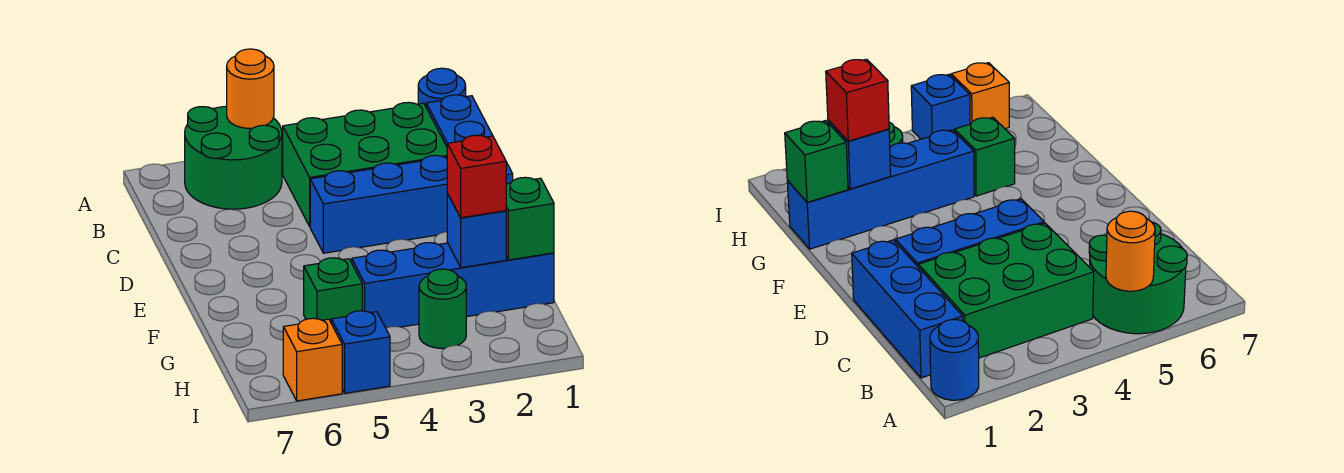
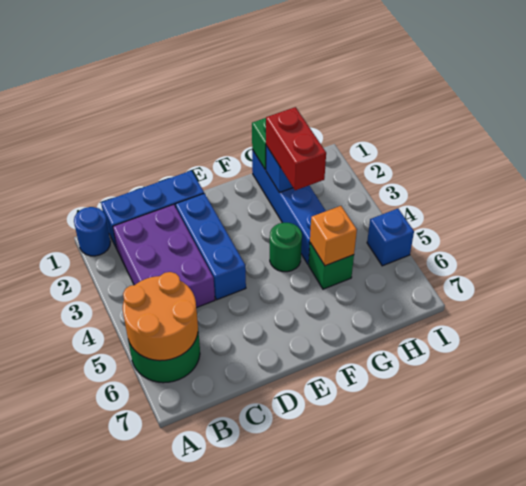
orange round brick A5 level 2 -> orange round brick A5:B6 level 2
green brick B2:C4 level 1 -> purple brick B2:C4 level 1
red brick G2 level 3 -> red brick G2:G3 level 3
green round brick H3 level 1 -> green round brick F4 level 1
orange brick I6 level 1 -> orange brick G5 level 2

